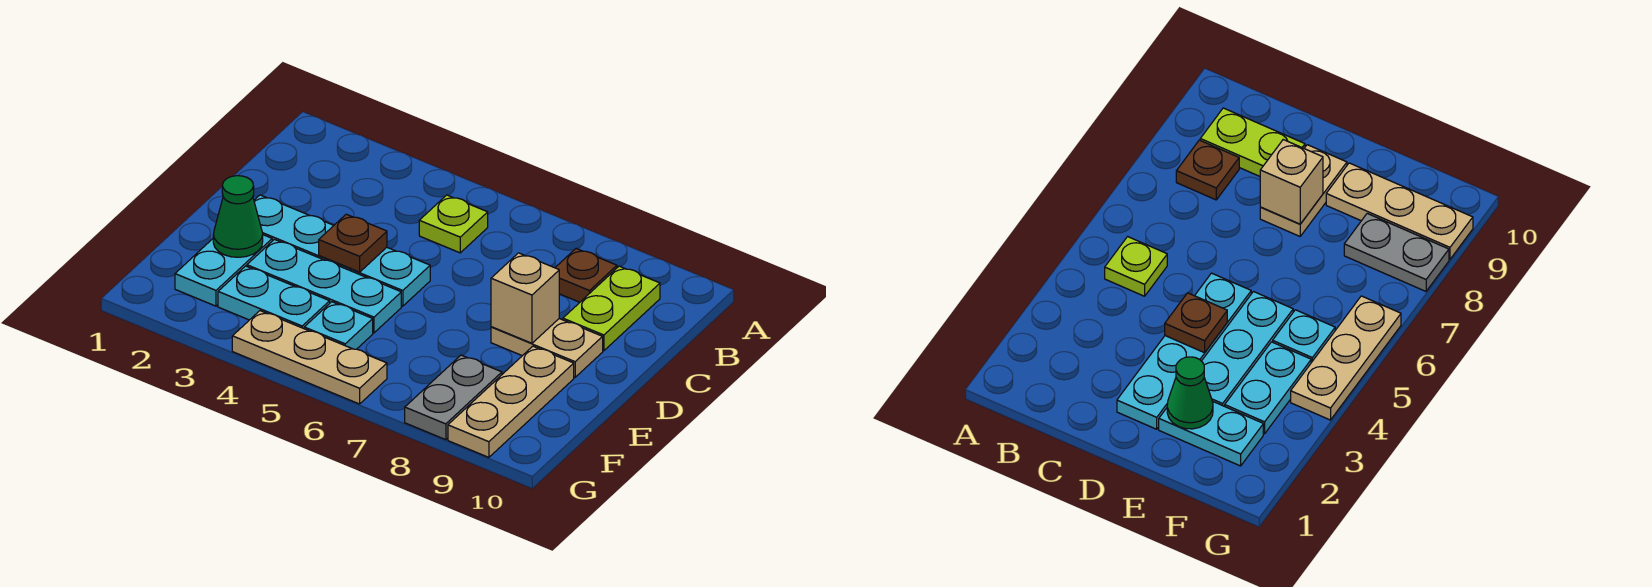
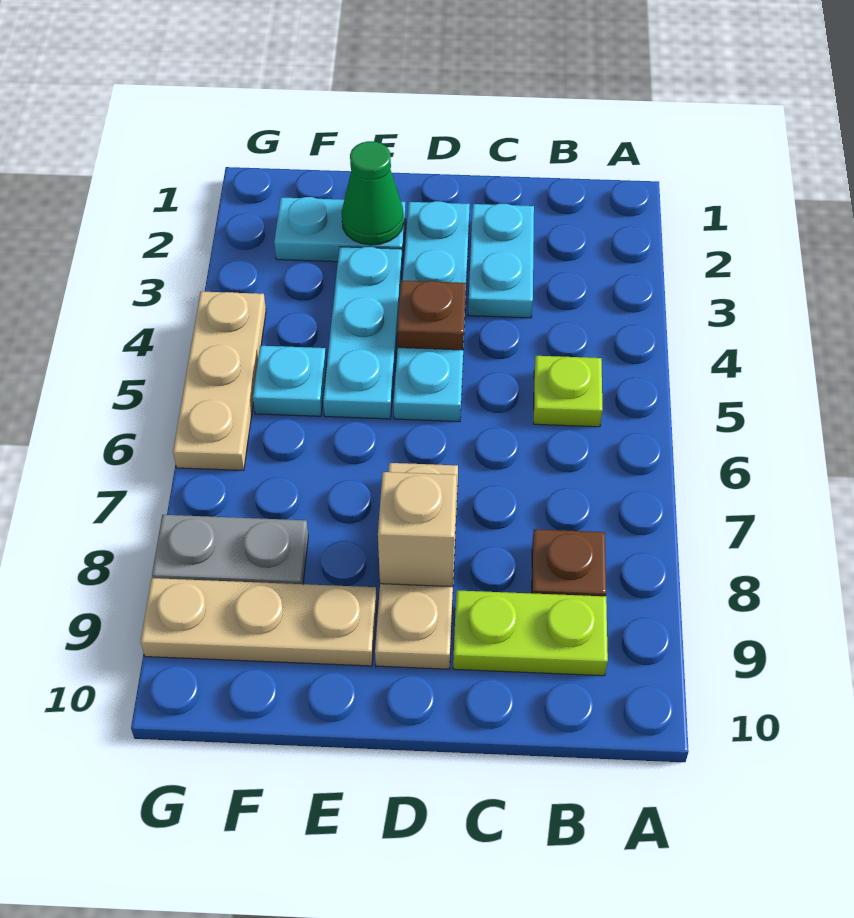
tan plate D8:D9 level 1 -> tan plate D7:D9 level 1
cyan plate F3:F4 level 1 -> cyan plate C2:C3 level 1

